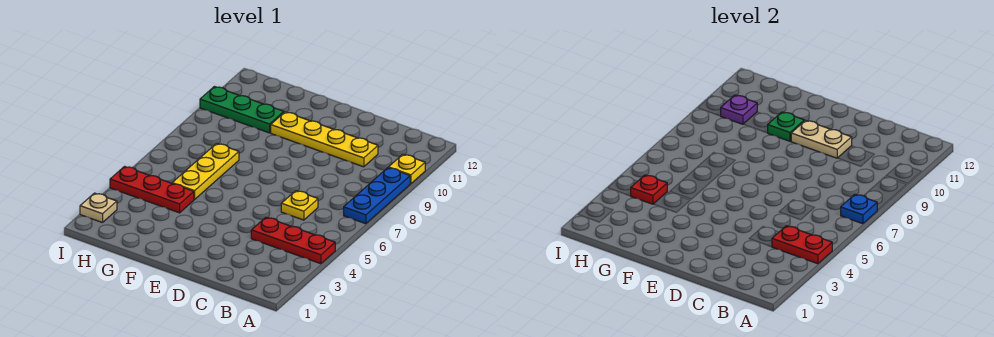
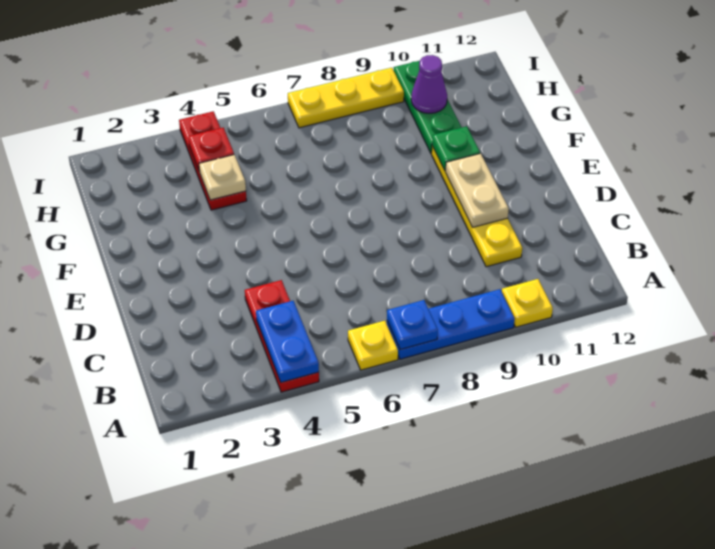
red plate A4:B4 level 2 -> blue plate A4:B4 level 2
yellow plate C6 level 1 -> yellow plate A6 level 1
yellow plate G5:G7 level 1 -> yellow plate I7:I9 level 1
purple plate H10 level 2 -> purple cone H10 level 2
tan plate I2 level 1 -> tan plate G4 level 2

